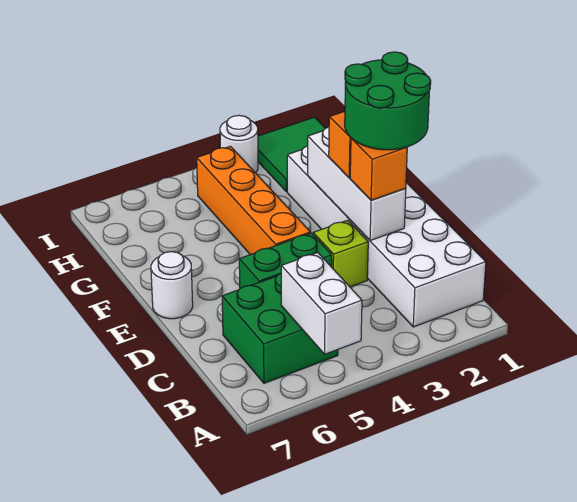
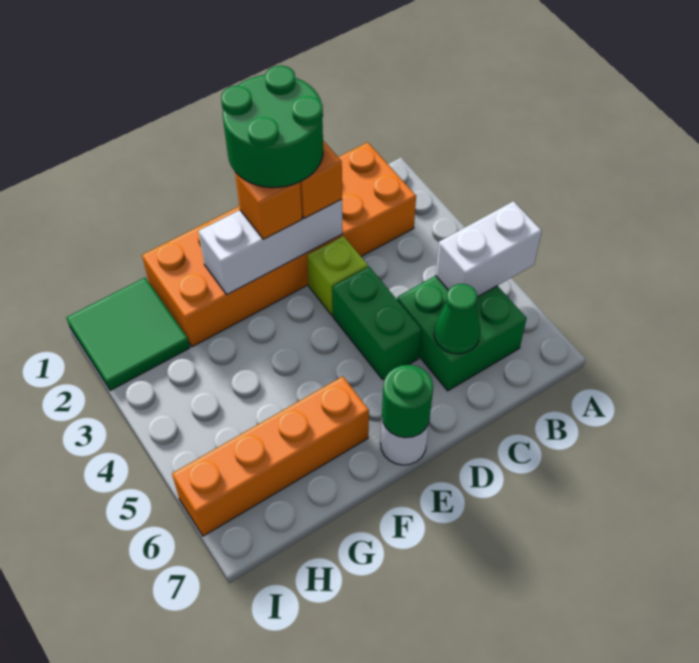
white brick B1:G2 level 1 -> orange brick B1:G2 level 1
none -> green cone C6 level 2
orange brick E4:H4 level 1 -> orange brick F6:I6 level 1
none -> green round brick E7 level 2
white round brick I3 level 1 -> none

